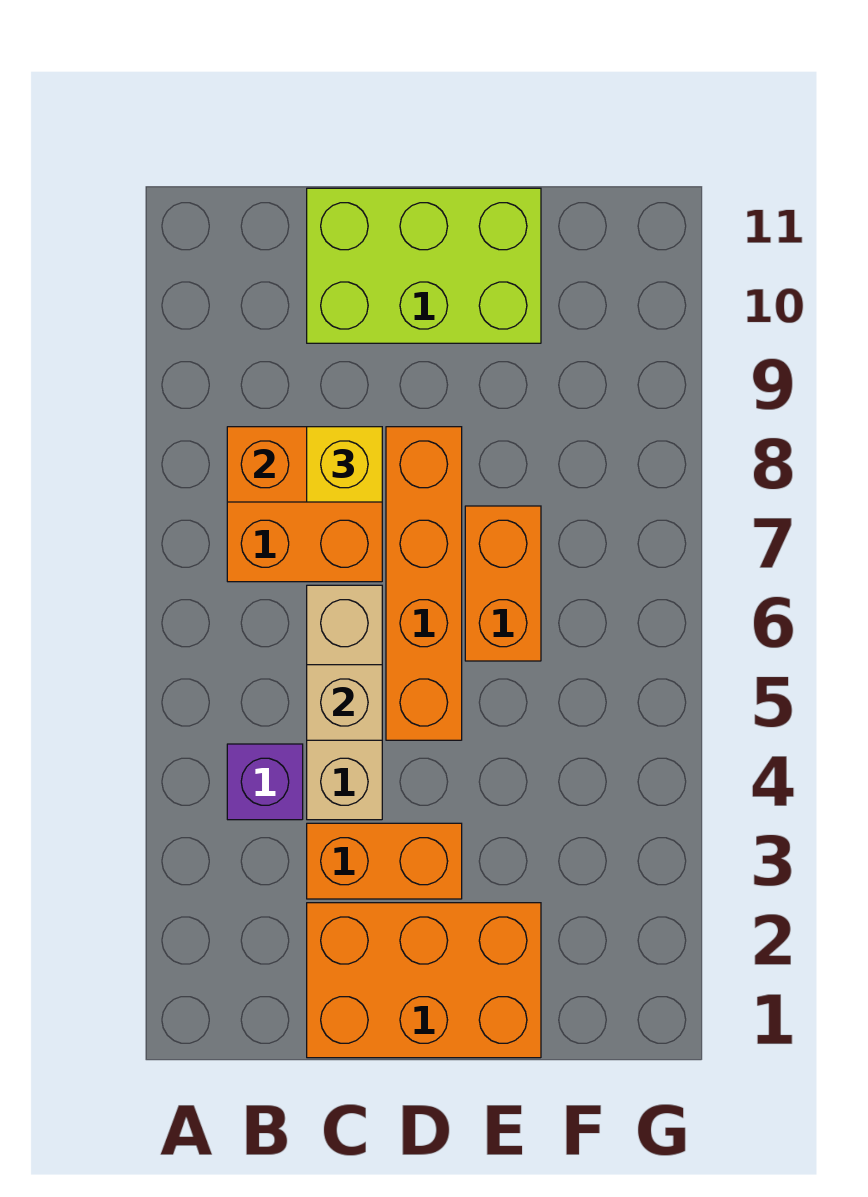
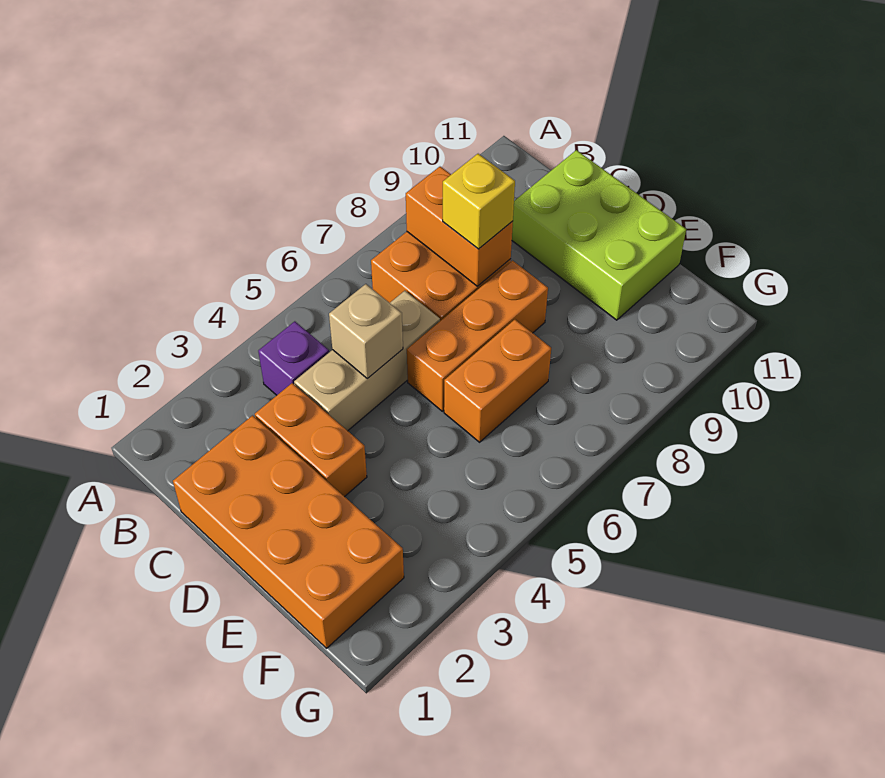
orange brick C1:E2 level 1 -> orange brick C1:F2 level 1
orange brick D5:D8 level 1 -> orange brick D6:D8 level 1

